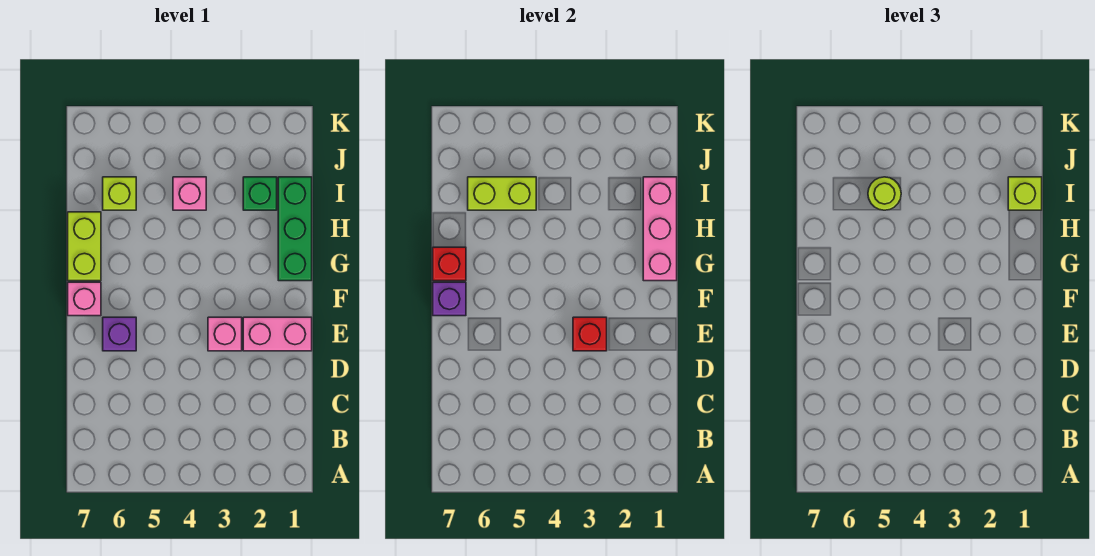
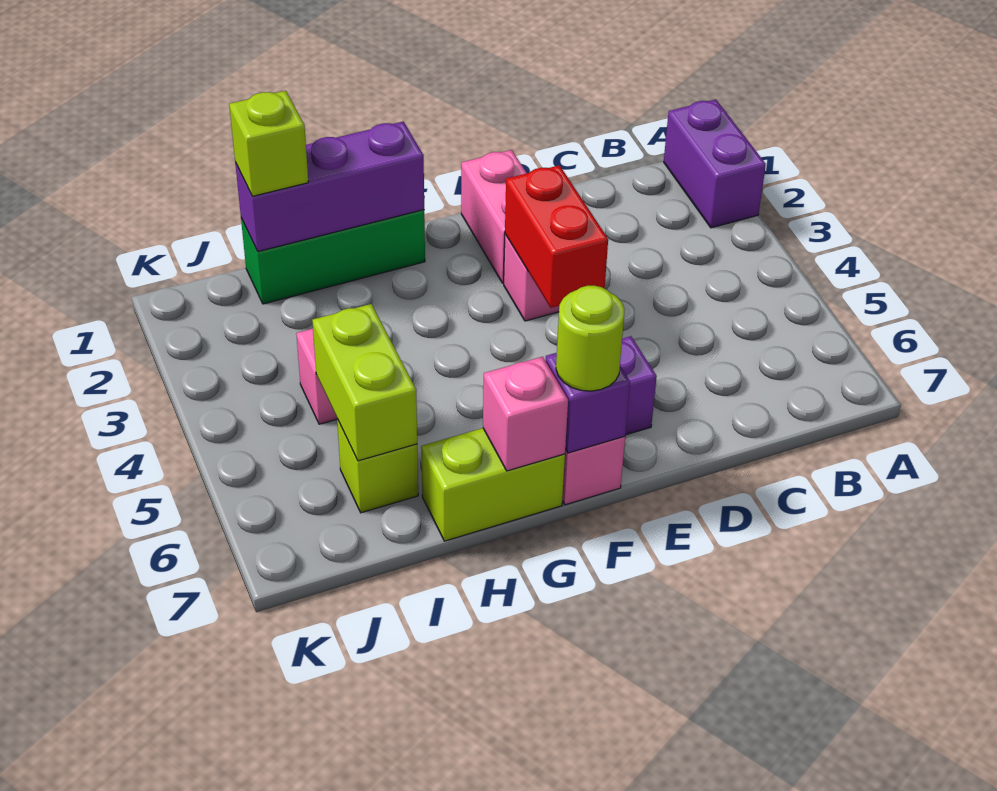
none -> purple brick A1:A2 level 1
red brick E3 level 2 -> red brick E3:E4 level 2
pink brick G1:I1 level 2 -> purple brick G1:I1 level 2
red brick G7 level 2 -> pink brick G7 level 2
green brick I2 level 1 -> none
lime round brick I5 level 3 -> lime round brick F7 level 3

